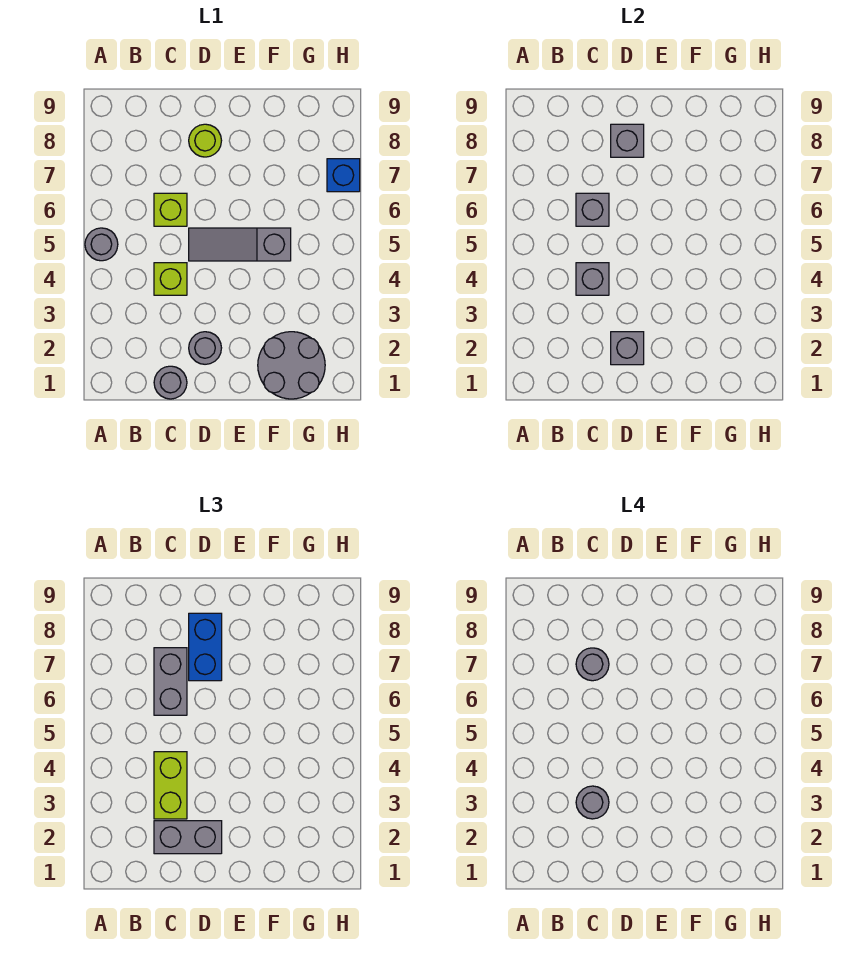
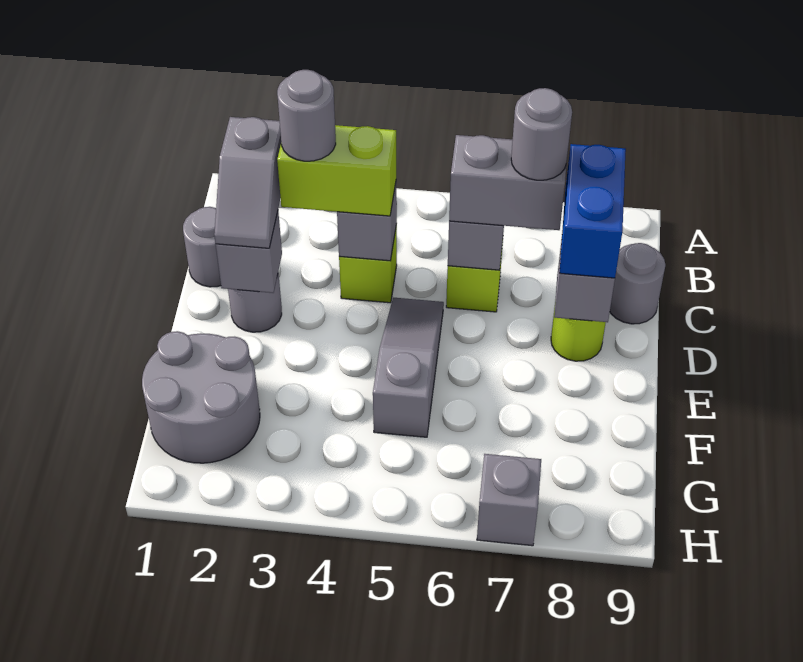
grey round brick A5 level 1 -> grey round brick C9 level 1
grey brick C2:D2 level 3 -> grey slope C2:D2 level 3 top C
blue brick D7:D8 level 3 -> blue brick C8:D8 level 3
blue brick H7 level 1 -> grey brick H7 level 1

